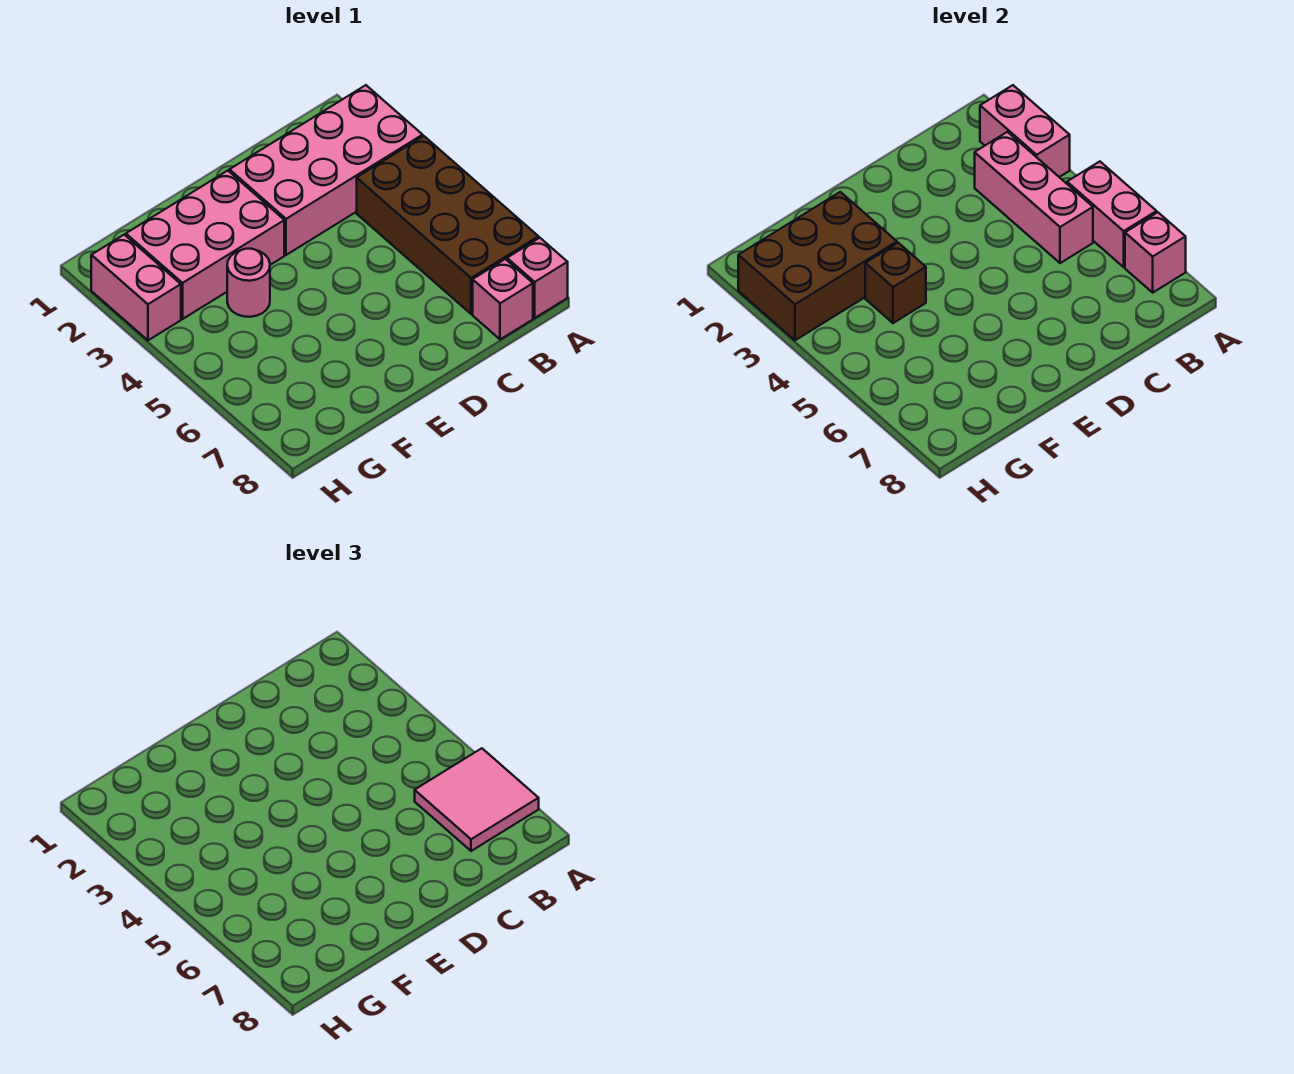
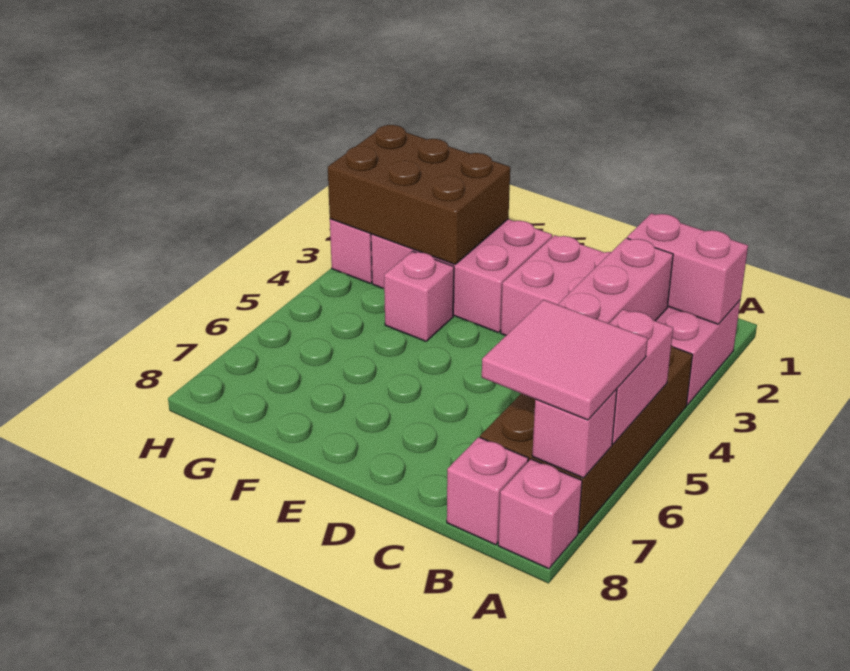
pink brick A2:A3 level 2 -> pink brick A2:B2 level 2
pink round brick F4 level 1 -> pink brick F4 level 1
brown brick F4 level 2 -> none

